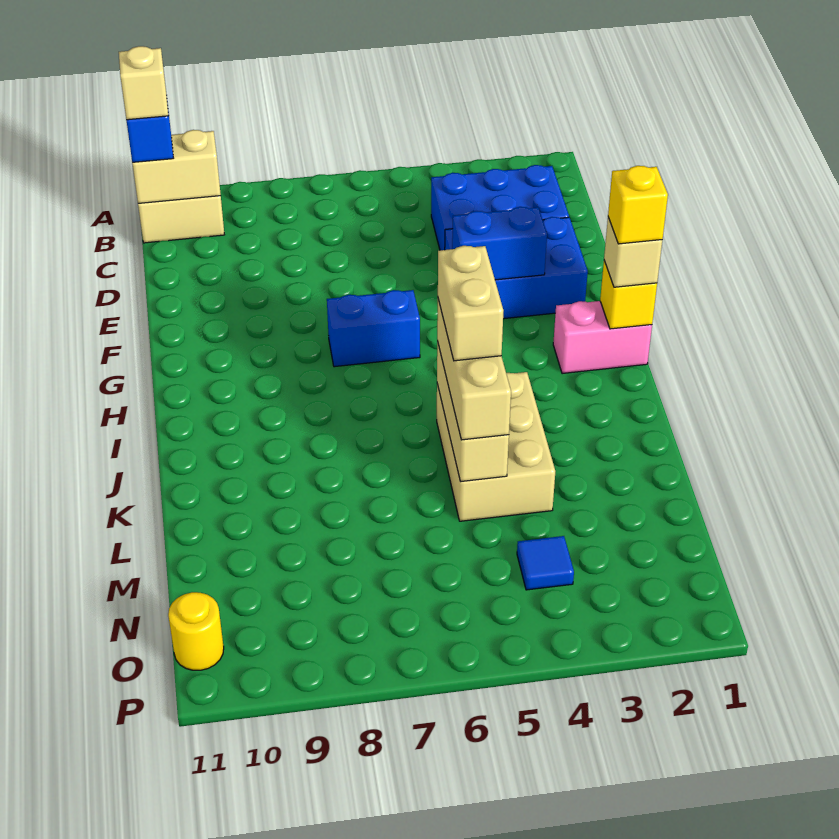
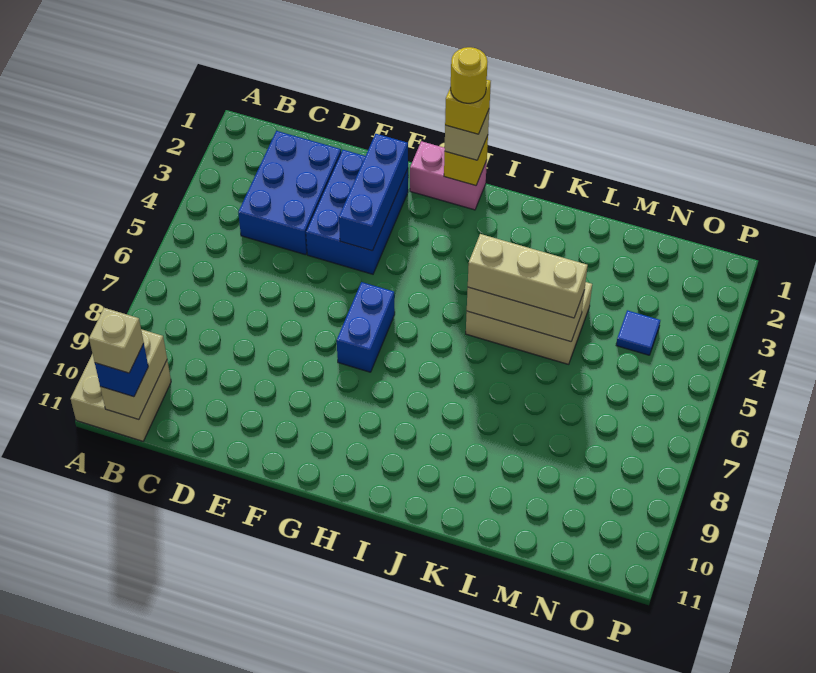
blue brick F3:F4 level 2 -> blue brick F2:F4 level 2
pink brick H1:H2 level 1 -> pink brick G1:H1 level 1
tan brick J5:K5 level 4 -> none
yellow round brick O11 level 1 -> yellow round brick H1 level 5

